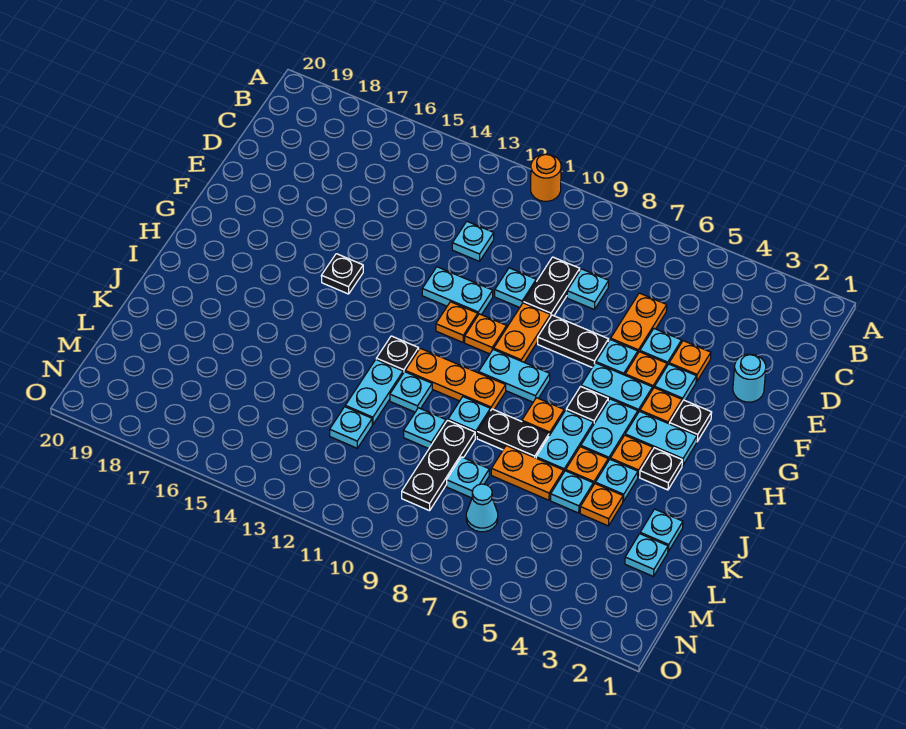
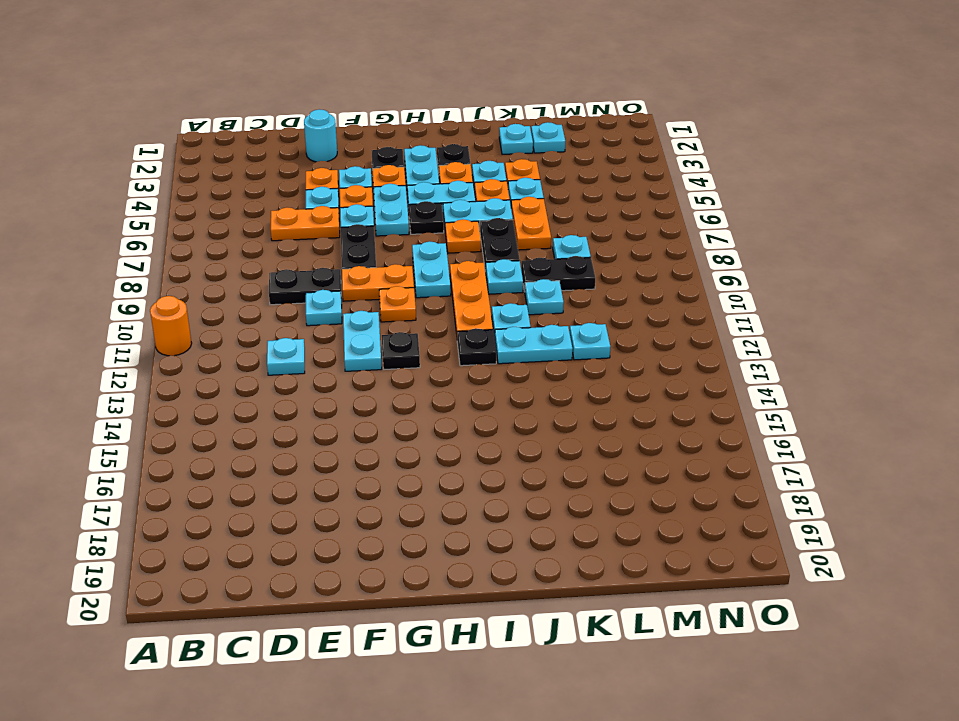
cyan plate D8 level 1 -> none
orange plate G11 level 1 -> none
black plate G15 level 1 -> black plate G12 level 1
black plate K9:M9 level 1 -> black plate K9:L9 level 1
cyan cone M7 level 1 -> none

